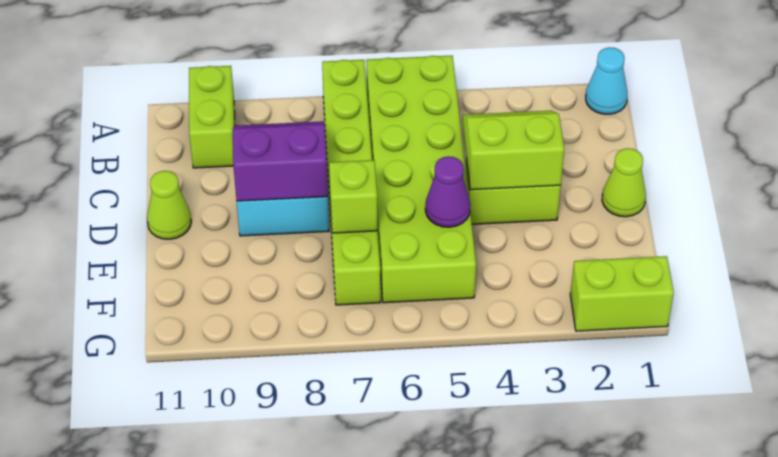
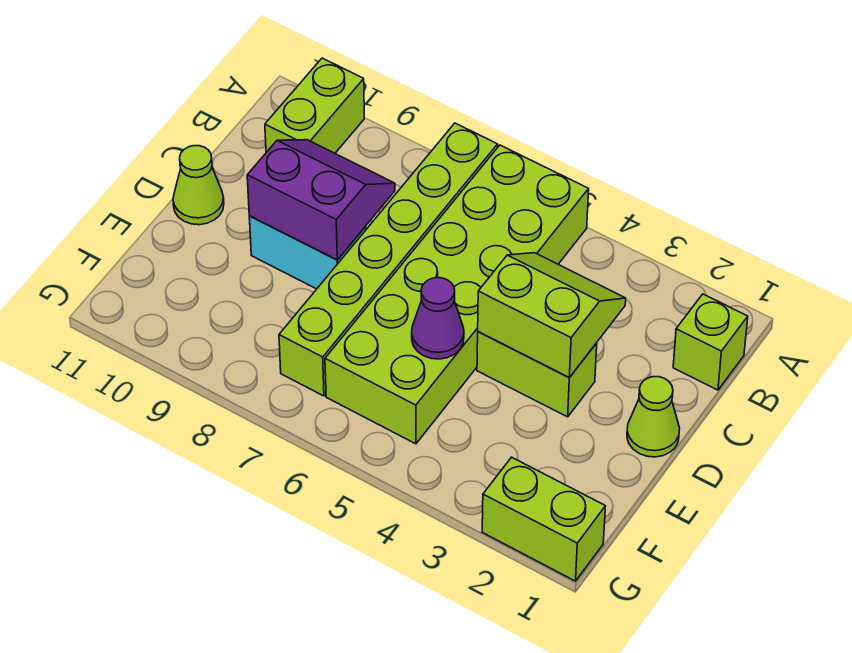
cyan cone A1 level 1 -> none
lime brick E7 level 2 -> lime brick B1 level 1

